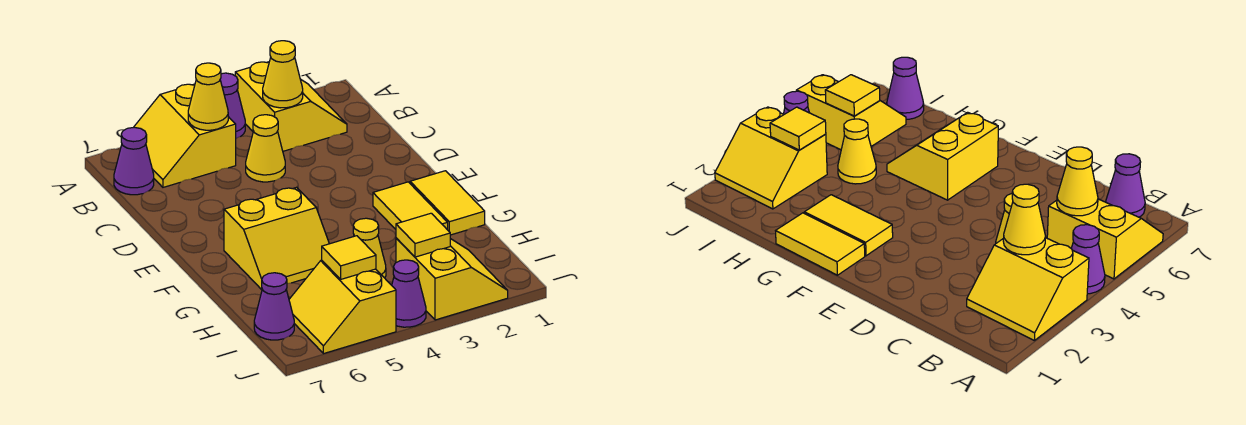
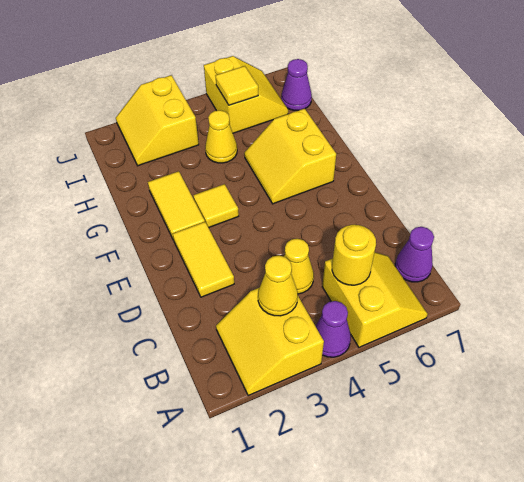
yellow cone B5 level 2 -> yellow round brick B5 level 2
yellow tile F1:G1 level 1 -> yellow tile D2:E2 level 1
yellow slope F5:G6 level 1 top F -> yellow slope F5:G6 level 1 top 6
yellow tile I3 level 2 -> yellow tile F3 level 1
purple cone J4 level 1 -> none

